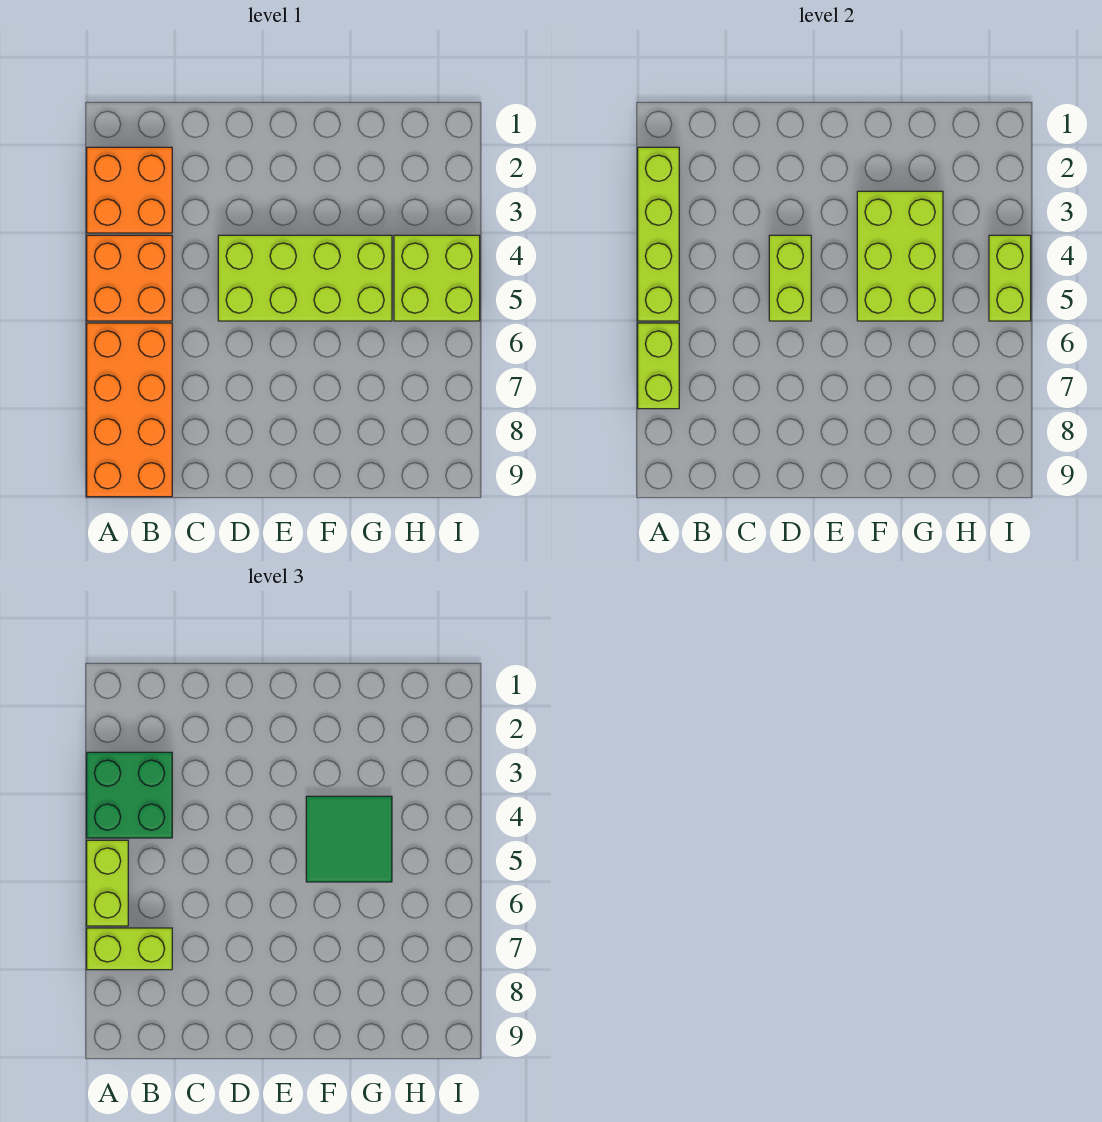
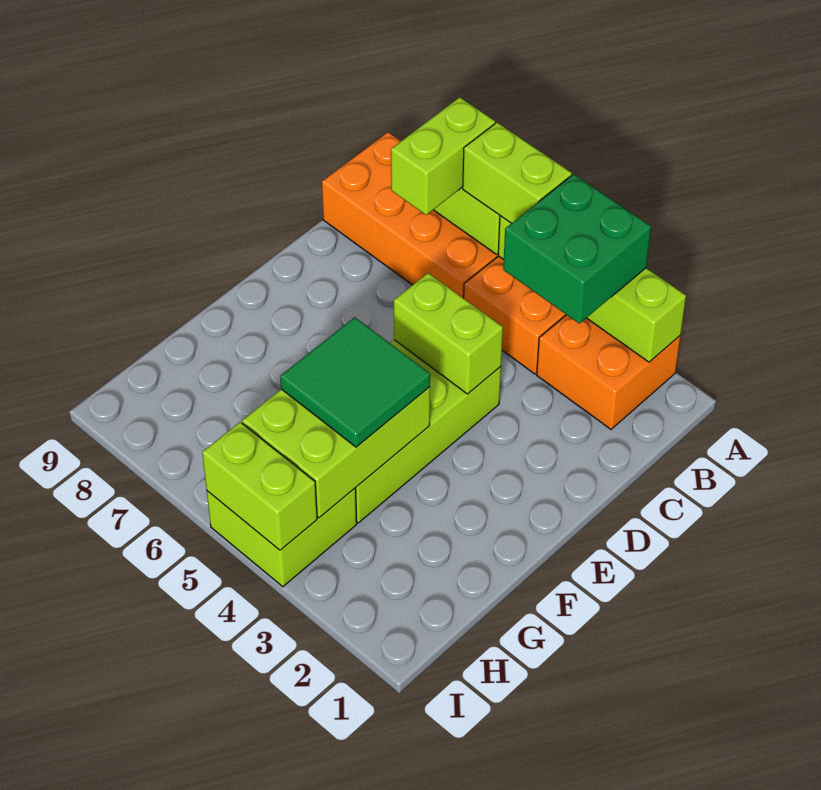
lime brick F3:G5 level 2 -> lime brick F4:H5 level 2

